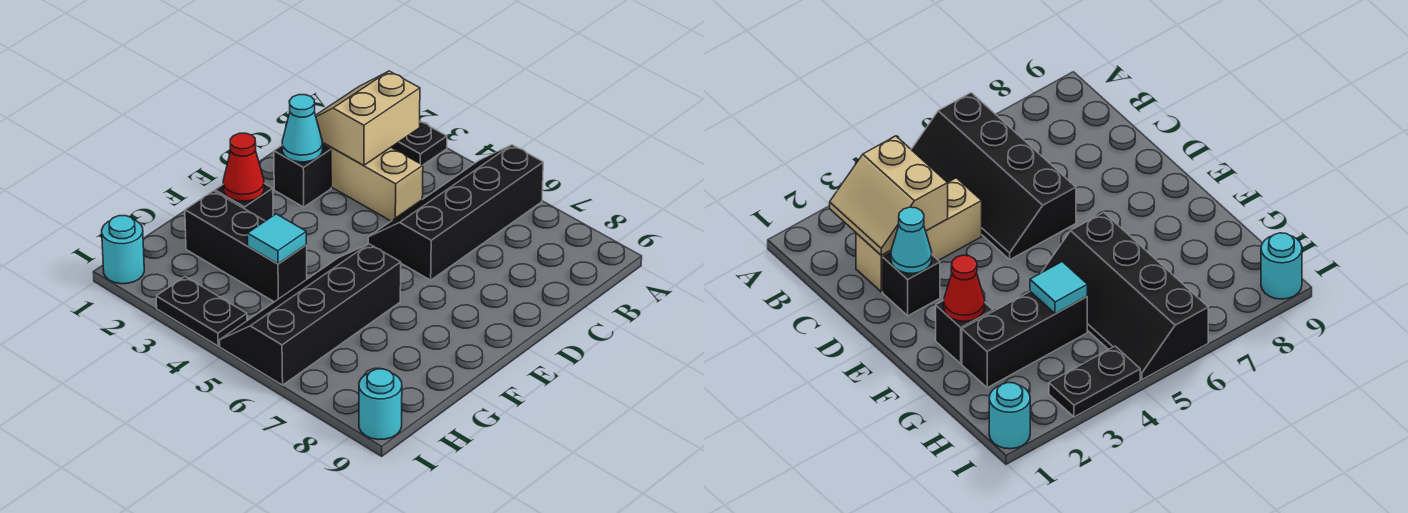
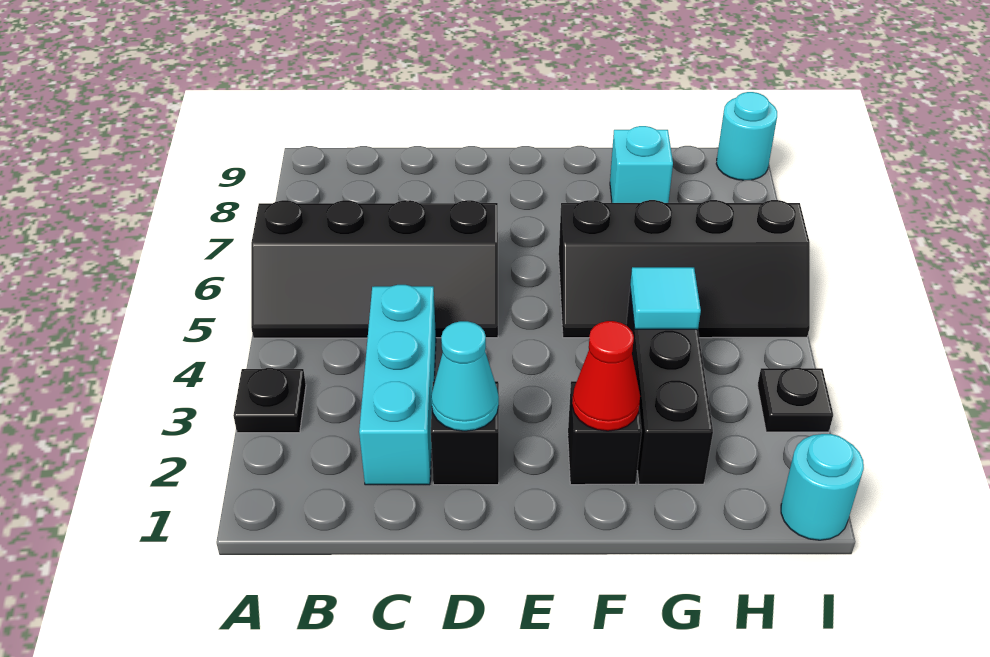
tan slope B2:C3 level 2 top 3 -> none
tan brick C2:C4 level 1 -> cyan brick C2:C4 level 1
none -> cyan brick G8 level 1
black plate I3:I4 level 1 -> black plate I3 level 1

